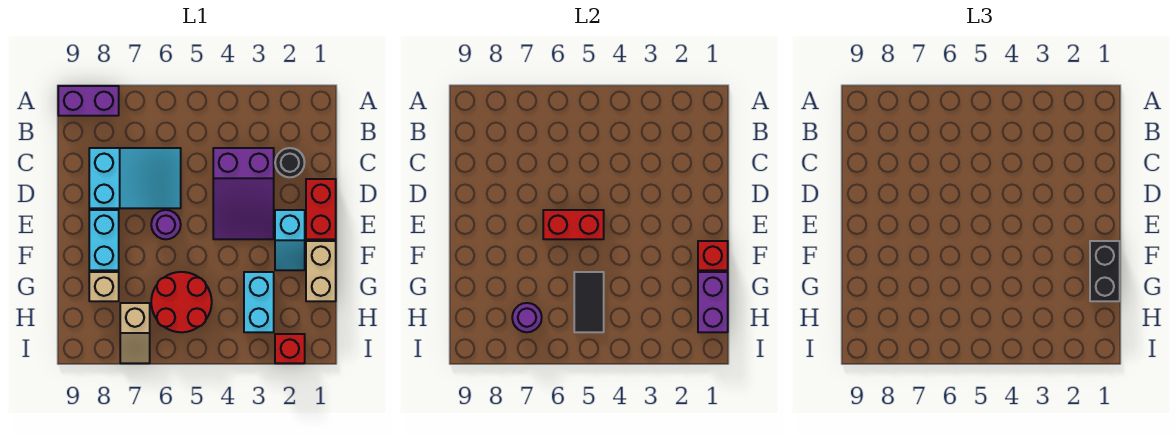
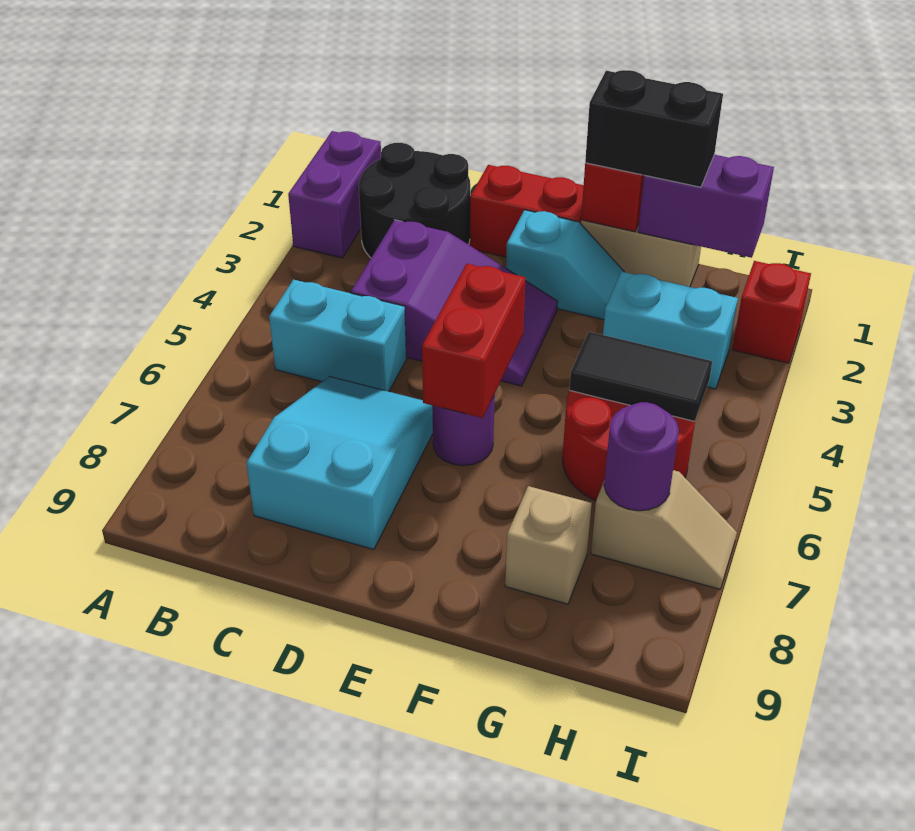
purple brick A8:A9 level 1 -> purple brick A1:A2 level 1
black round brick C2 level 1 -> black round brick B1:C2 level 1
cyan brick E8:F8 level 1 -> cyan brick B5:C5 level 1

